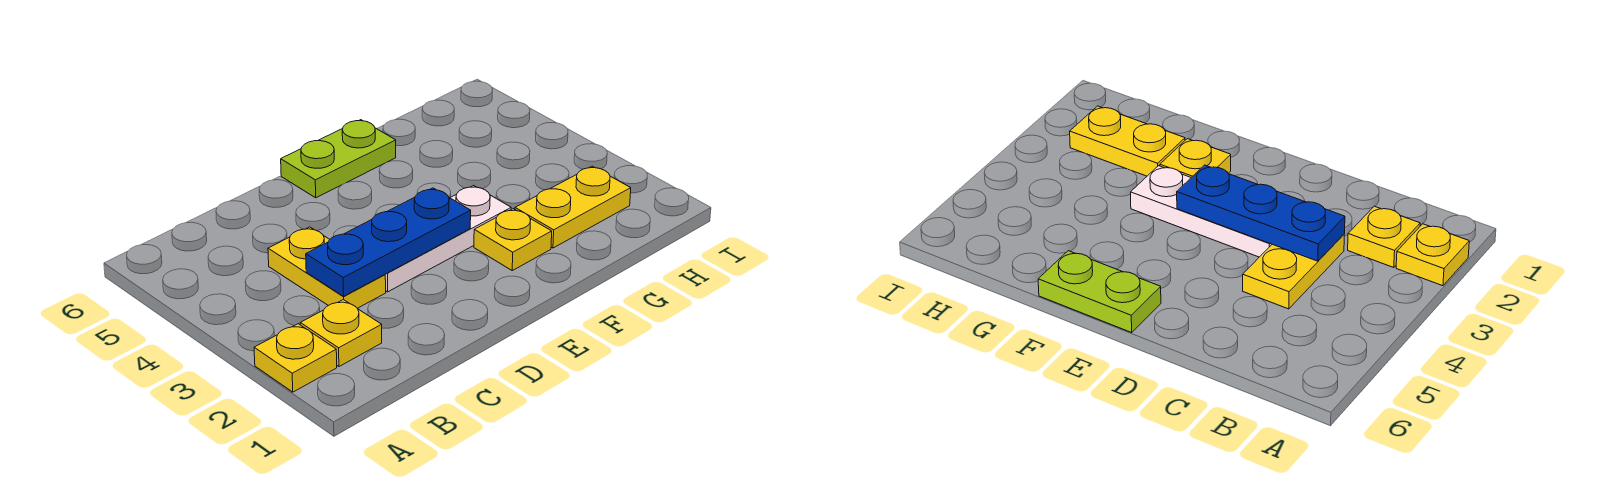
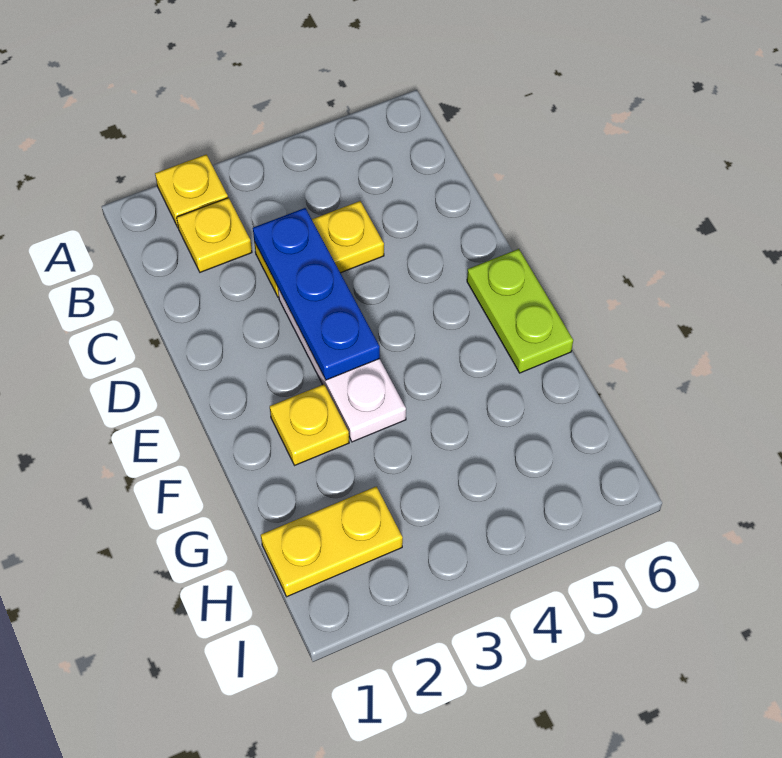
yellow plate G2:H2 level 1 -> yellow plate H1:H2 level 1

